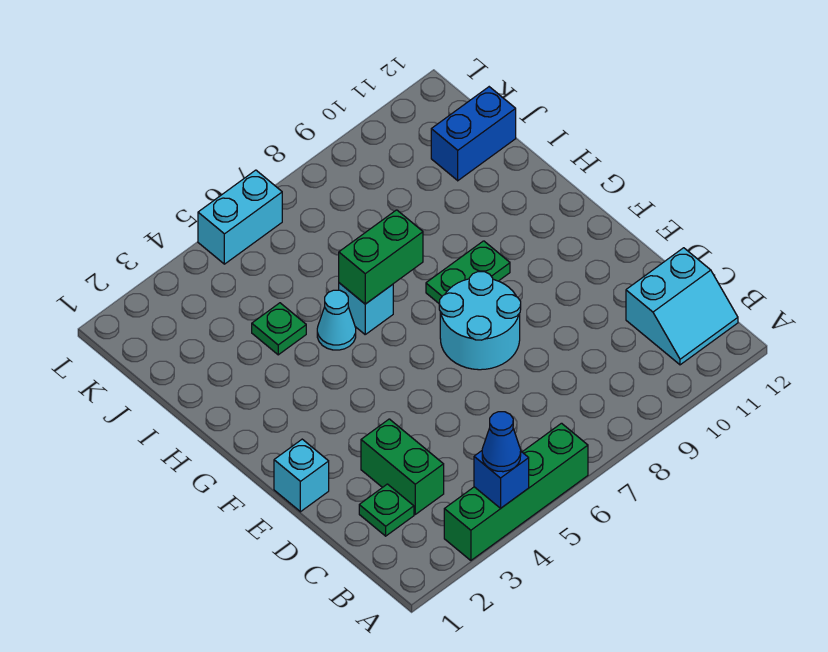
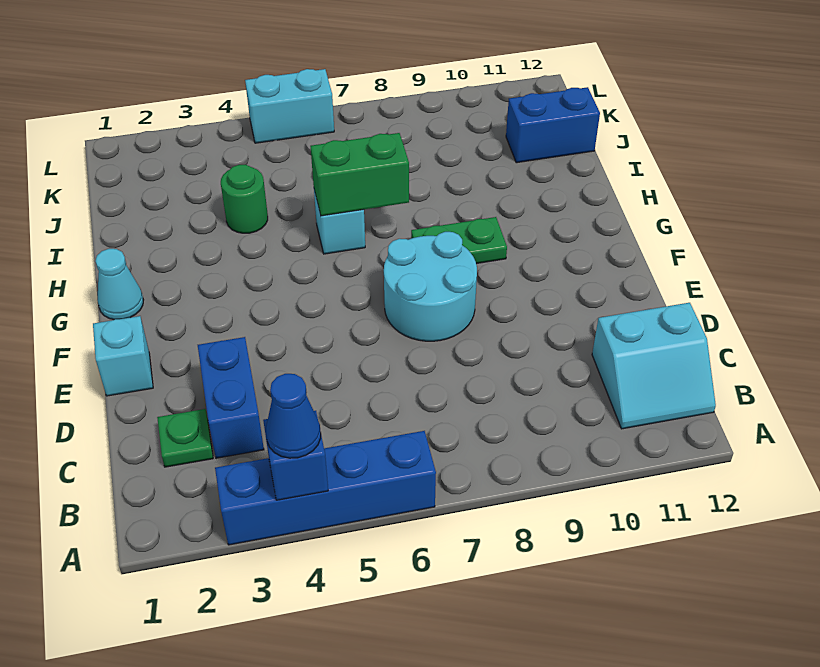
green brick A3:A6 level 1 -> blue brick A3:A6 level 1
green brick C3:D3 level 1 -> blue brick C3:D3 level 1
cyan cone H5 level 1 -> cyan cone G1 level 1
green plate I4 level 1 -> green round brick I4 level 1

